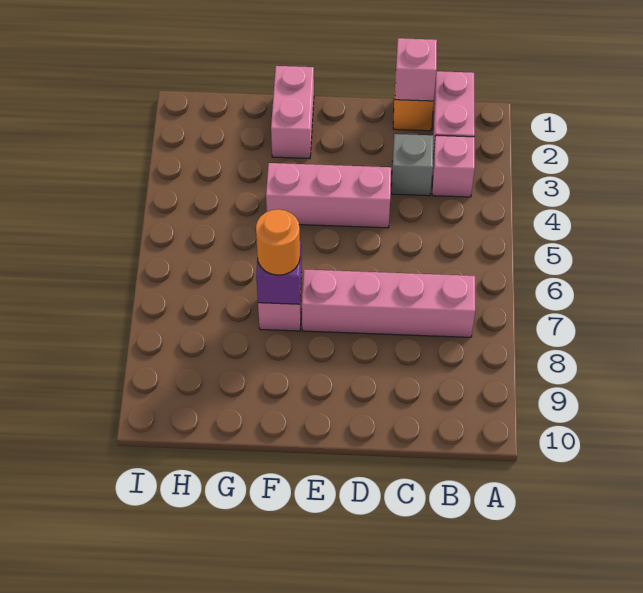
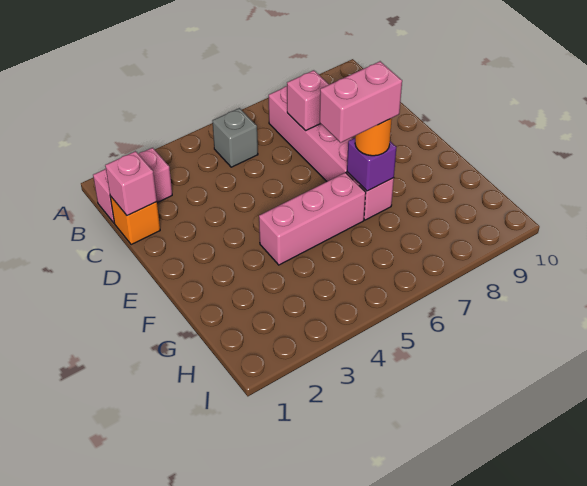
pink brick B3 level 1 -> pink brick C7 level 2
grey brick C3 level 1 -> grey brick B5 level 1
pink brick D4:F4 level 1 -> pink brick F4:F6 level 1
pink brick F1:F2 level 1 -> pink brick F6:F7 level 4

